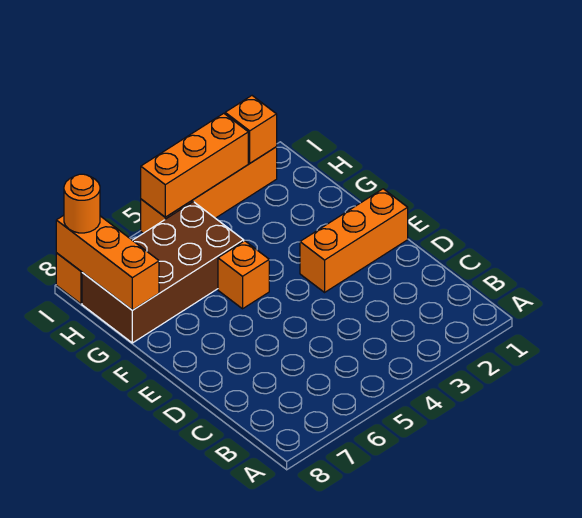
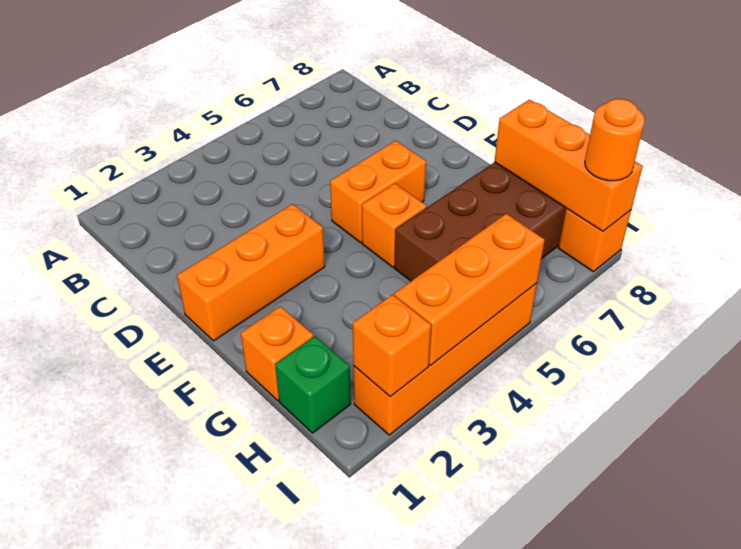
none -> orange brick E5:E6 level 1
none -> orange brick G1 level 1
none -> green brick H1 level 1

